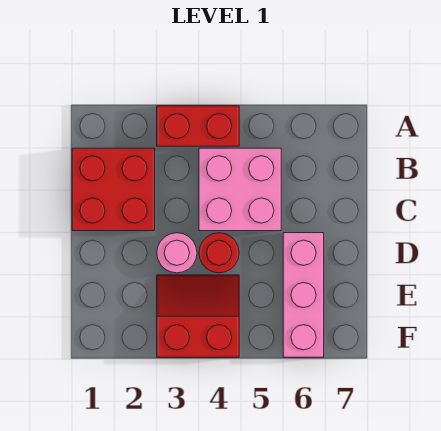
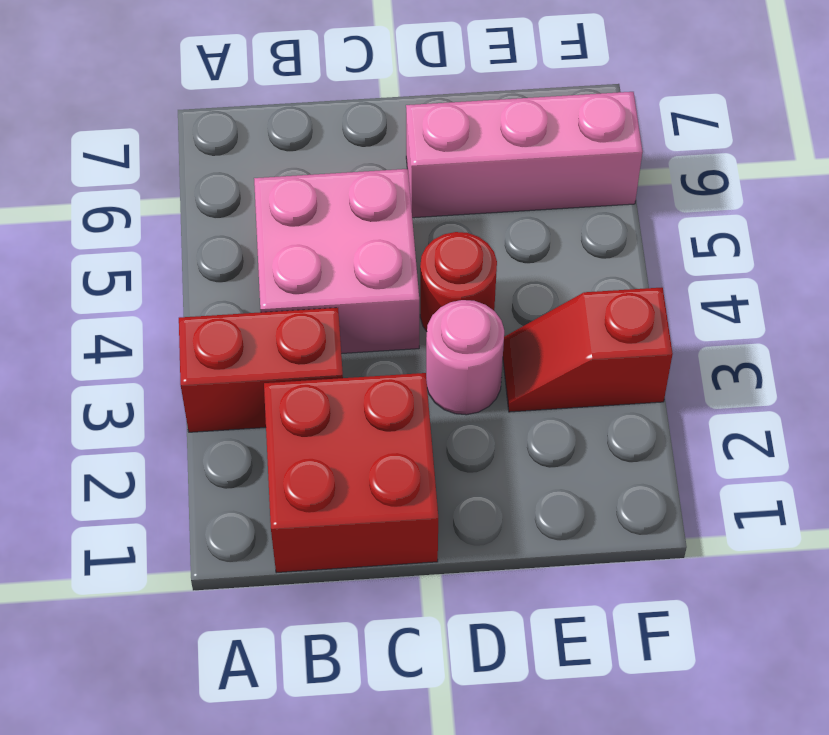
red brick A3:A4 level 1 -> red brick A3:B3 level 1
red slope E3:F4 level 1 top F -> red slope E3:F3 level 1 top F

